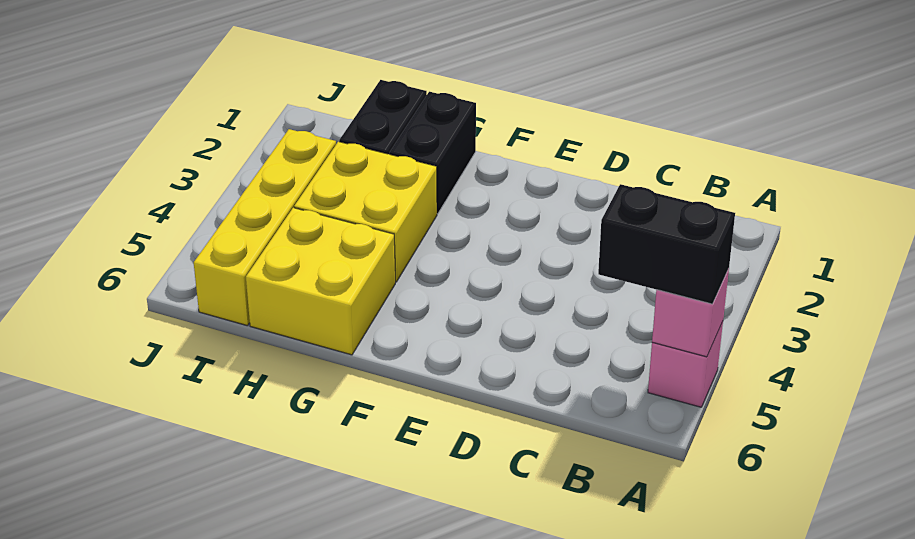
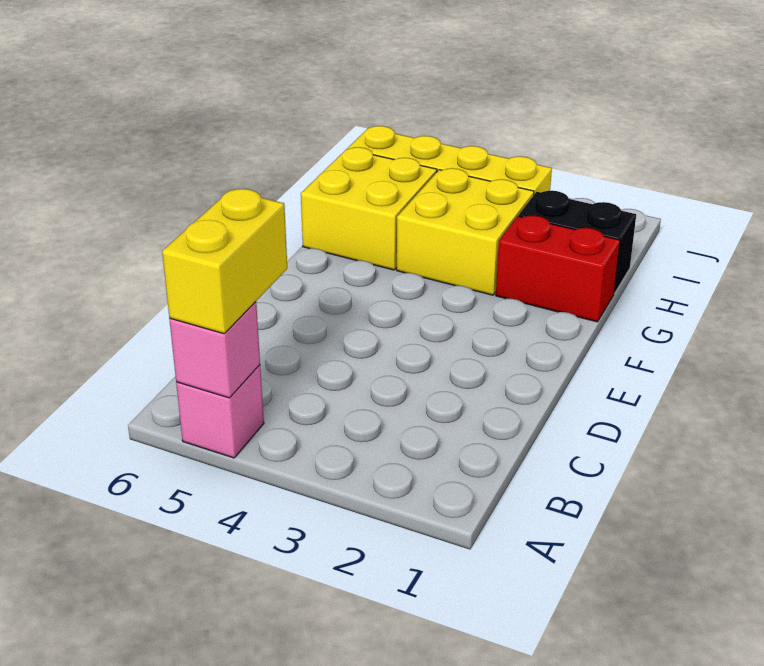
black brick A5:B5 level 3 -> yellow brick A5:B5 level 3
black brick G1:G2 level 1 -> red brick G1:G2 level 1

